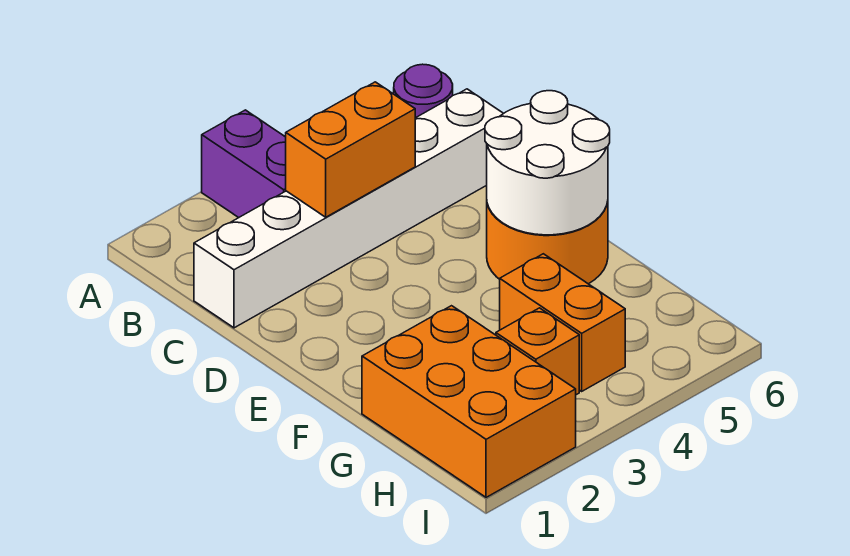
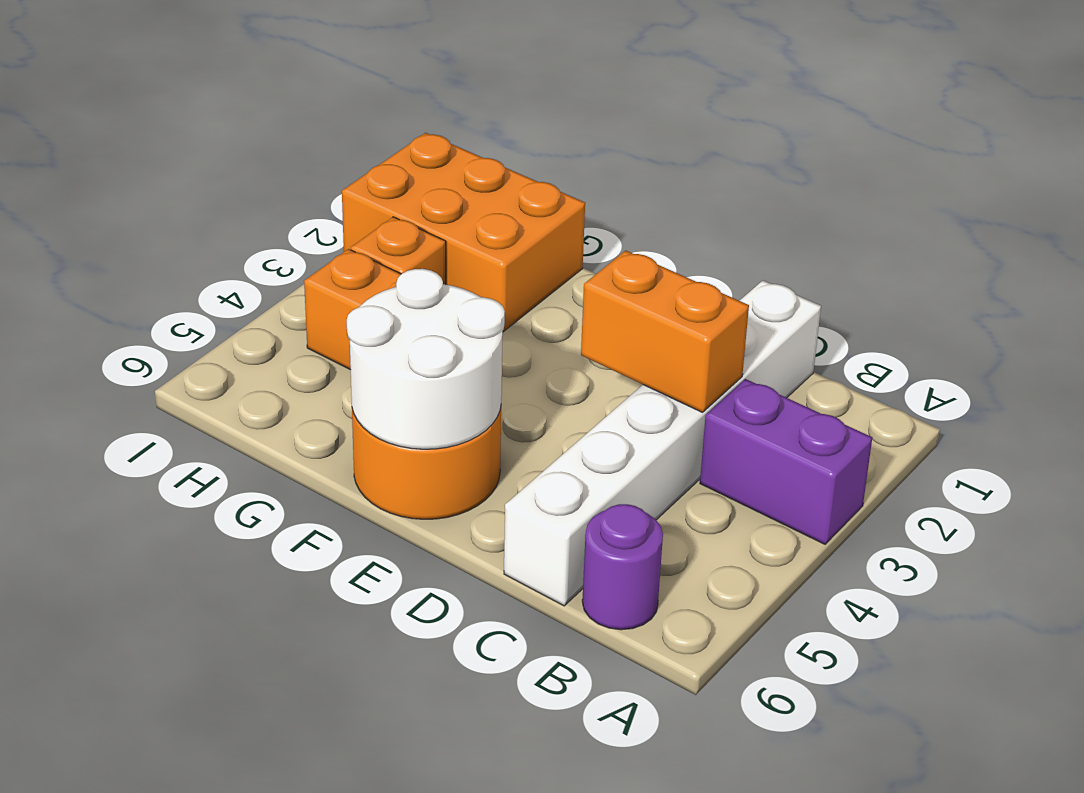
orange brick C3:C4 level 2 -> orange brick C3:D3 level 2

